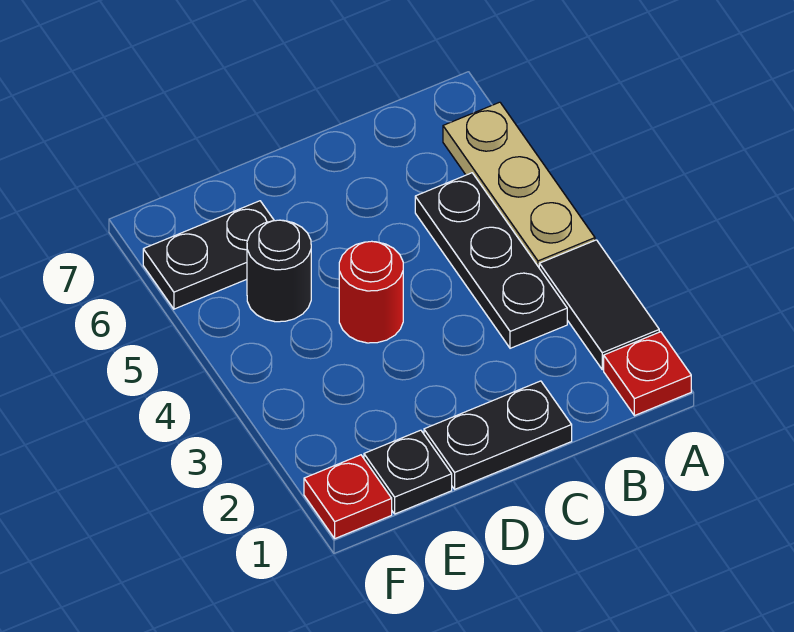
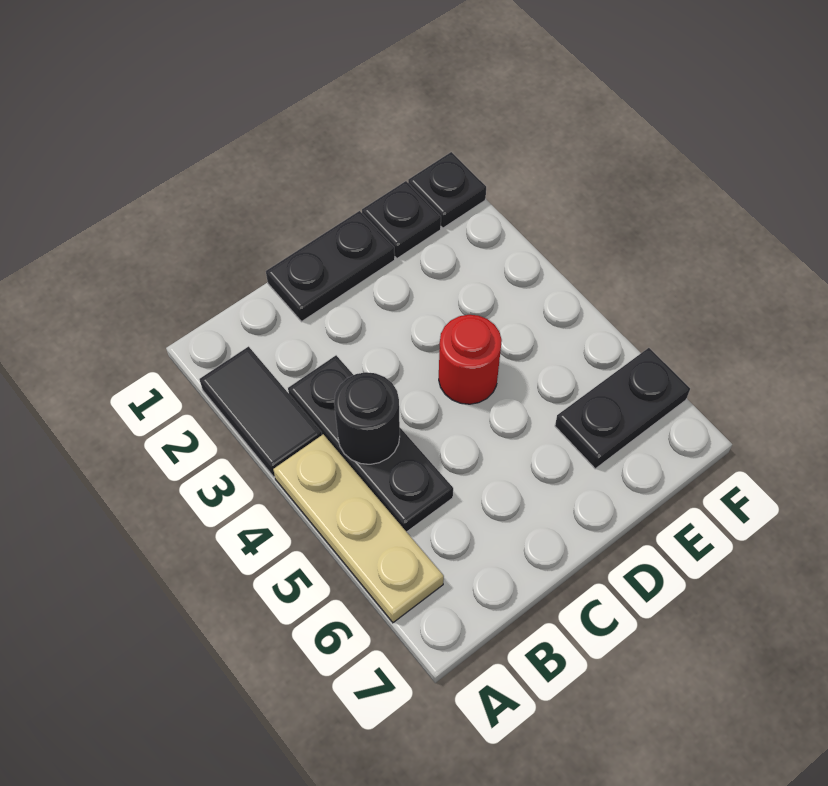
red plate A1 level 1 -> none
black round brick E5 level 1 -> black round brick B4 level 2
red plate F1 level 1 -> black plate F1 level 1

